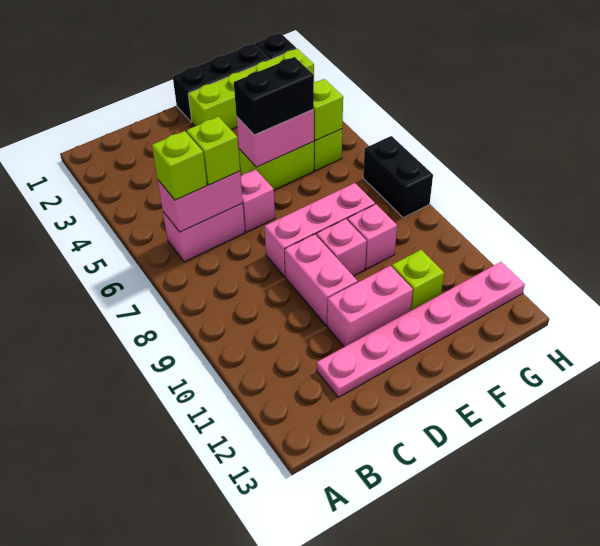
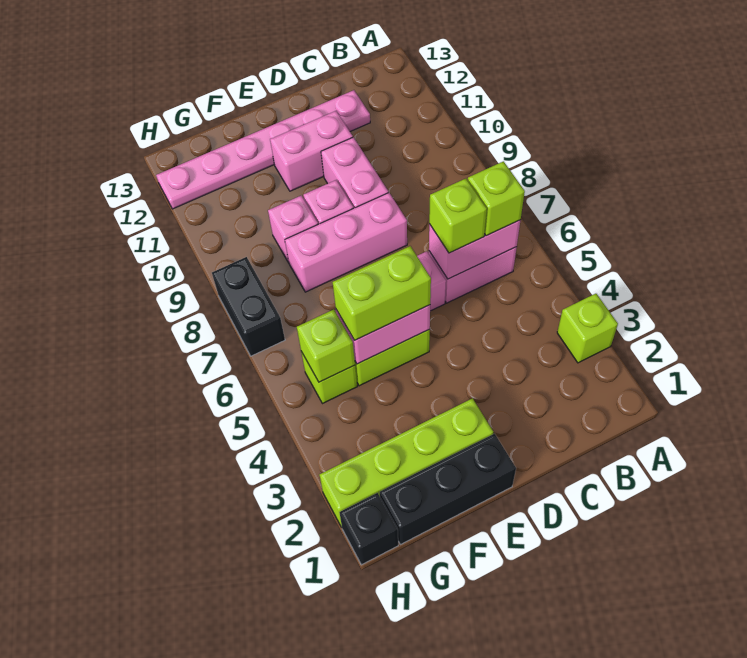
black brick E5:F5 level 3 -> lime brick E5:F5 level 3
lime brick F11 level 1 -> lime brick A3 level 1

